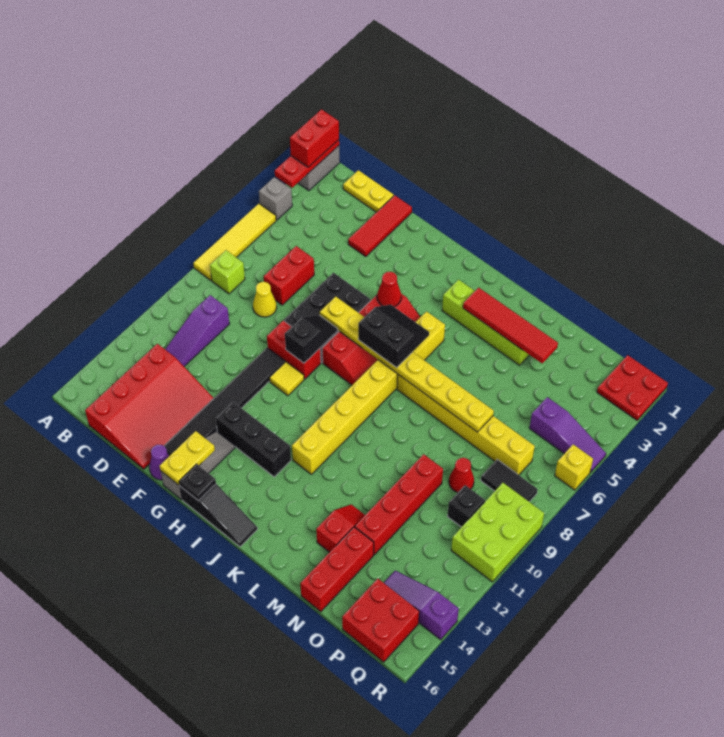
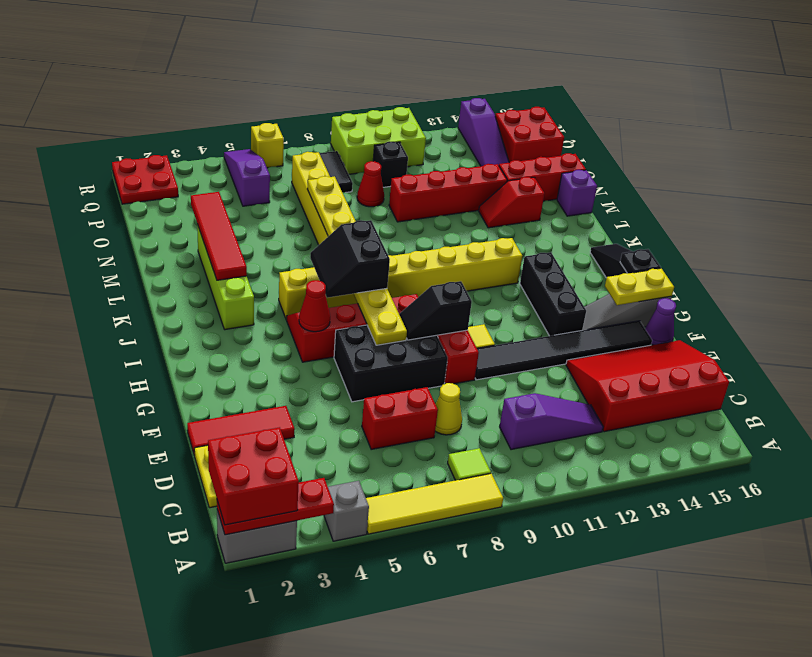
red brick A1:A2 level 3 -> red brick A1:B2 level 3
lime brick B8 level 1 -> lime tile B8 level 1
none -> purple brick M16 level 1

